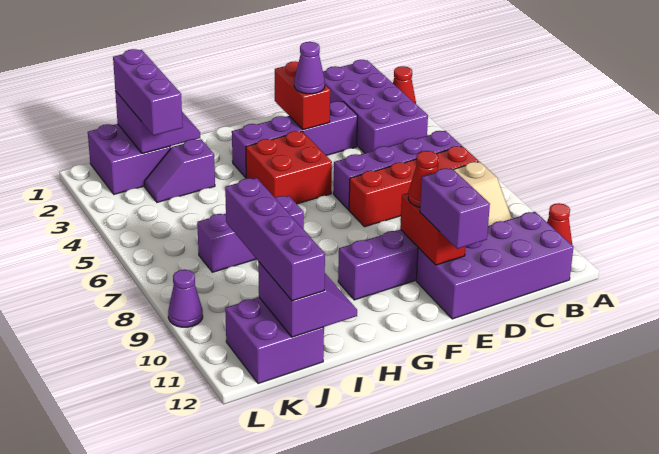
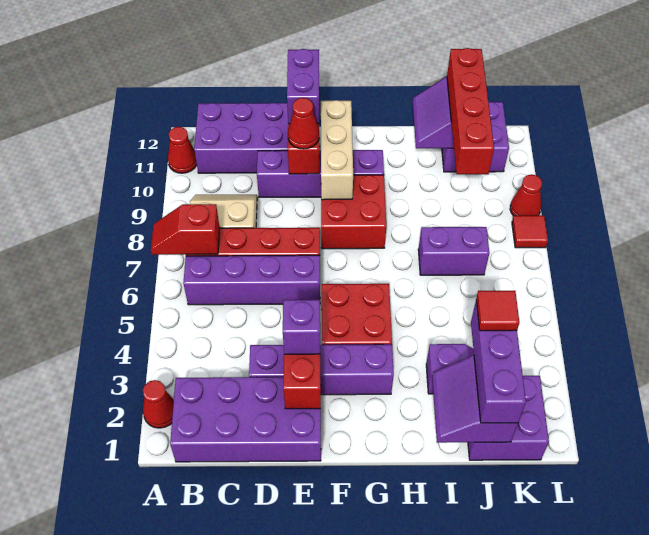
none -> red slope A7:B7 level 2 top B
purple brick B1:C4 level 1 -> purple brick B1:E2 level 1
purple cone E3 level 3 -> purple brick E3 level 3
none -> red brick F8:G9 level 1
none -> tan brick F9:F11 level 2
purple brick H7:J7 level 1 -> purple brick I7:J7 level 1
none -> red tile J3 level 4
purple brick J9:J12 level 3 -> red brick J9:J12 level 3
none -> red tile L8 level 1
purple cone L9 level 1 -> red cone L9 level 1

